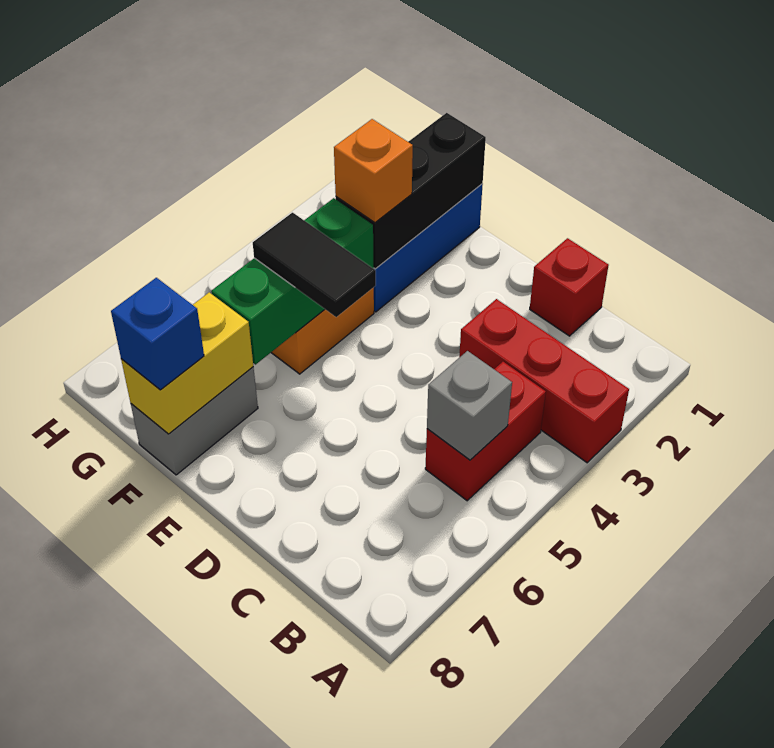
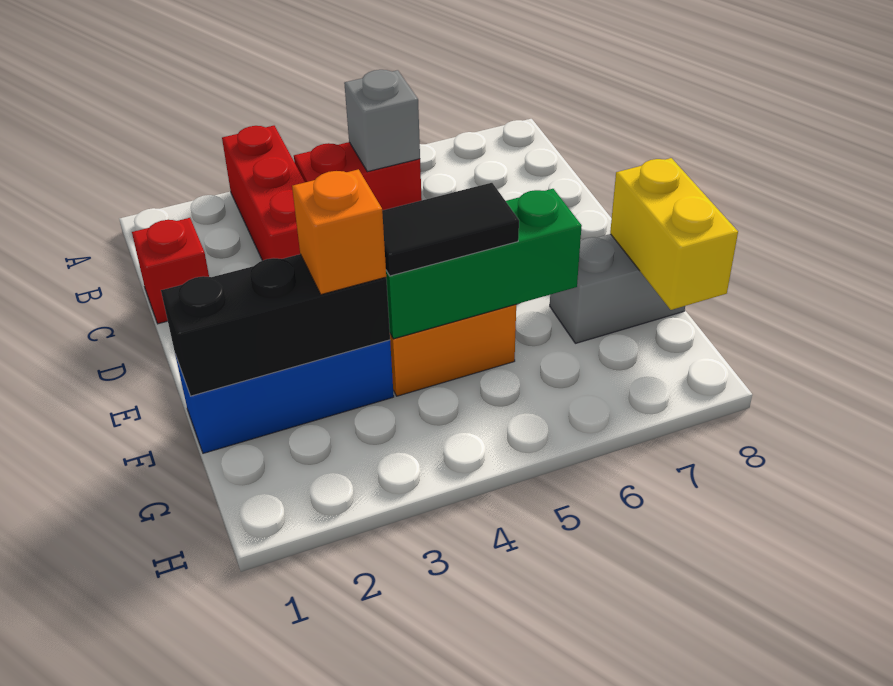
black tile E5:F5 level 3 -> black tile F4:F5 level 3
yellow brick F7:F8 level 2 -> yellow brick F8:G8 level 2
blue brick F8 level 3 -> none

